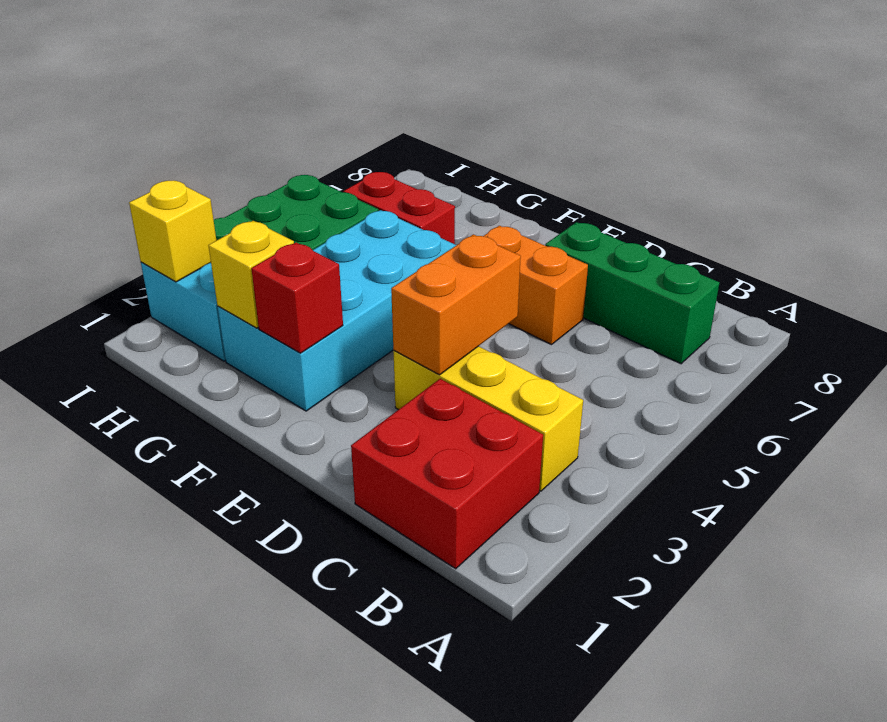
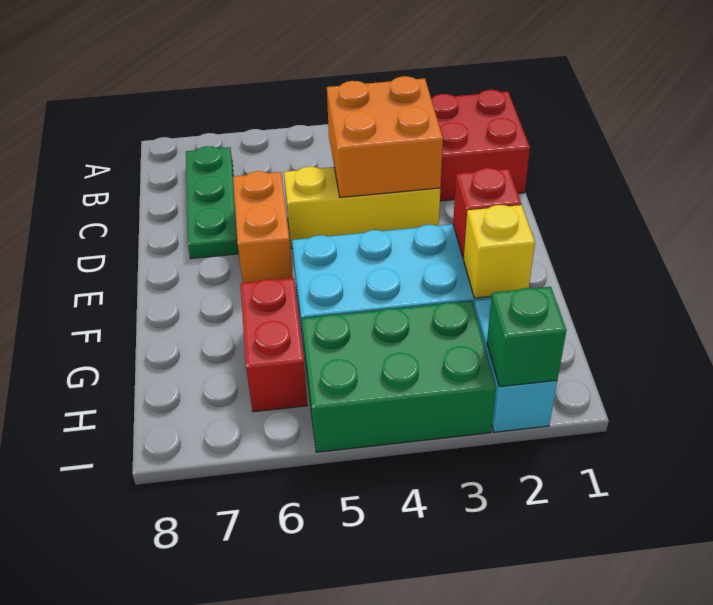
yellow brick B3:D3 level 1 -> yellow brick D3:D5 level 1
green brick B7:D7 level 1 -> green plate B7:D7 level 1
orange brick D3:D4 level 2 -> orange brick C3:D4 level 2
yellow brick I2 level 2 -> green brick I2 level 2

